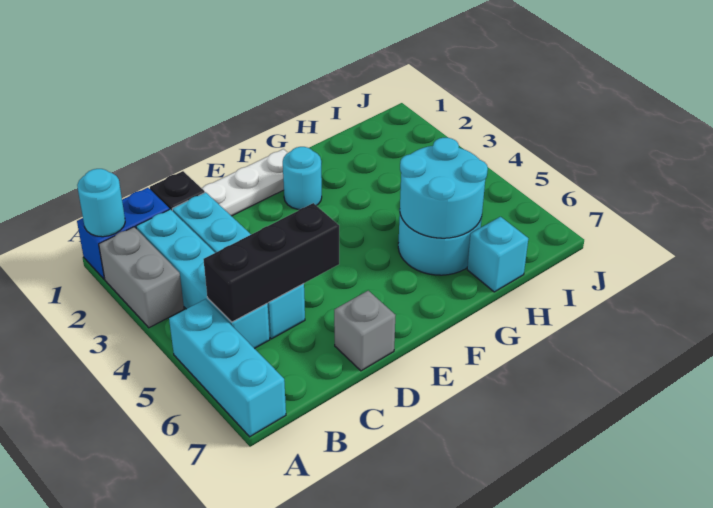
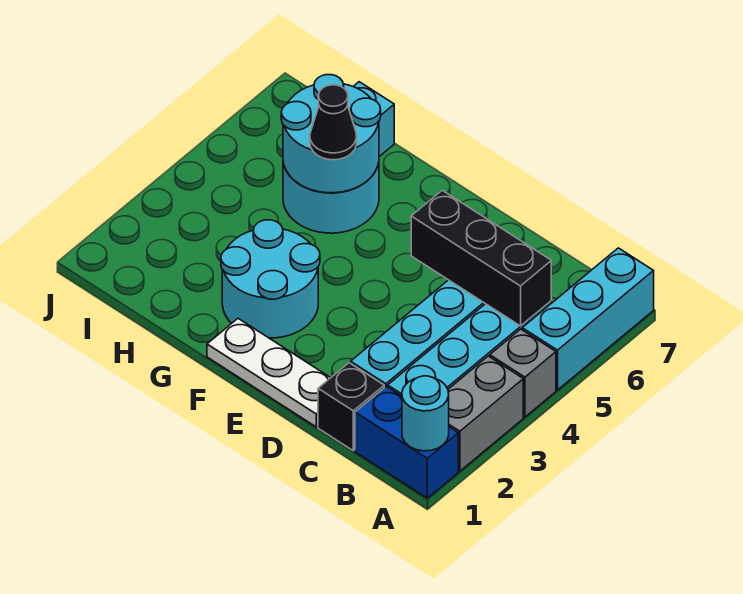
grey brick D7 level 1 -> grey brick A4 level 1
cyan round brick F2 level 1 -> cyan round brick F2:G3 level 1
none -> black cone G5 level 3

